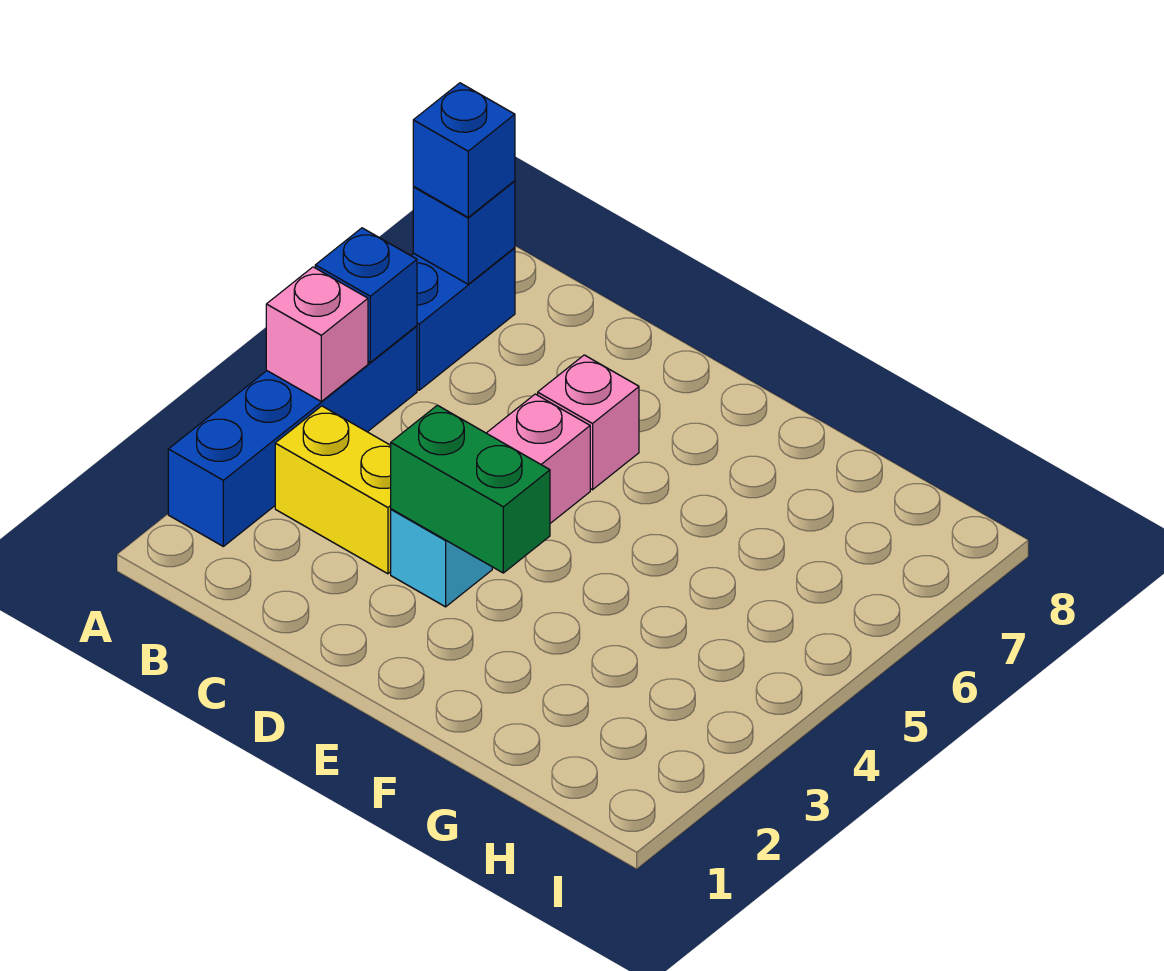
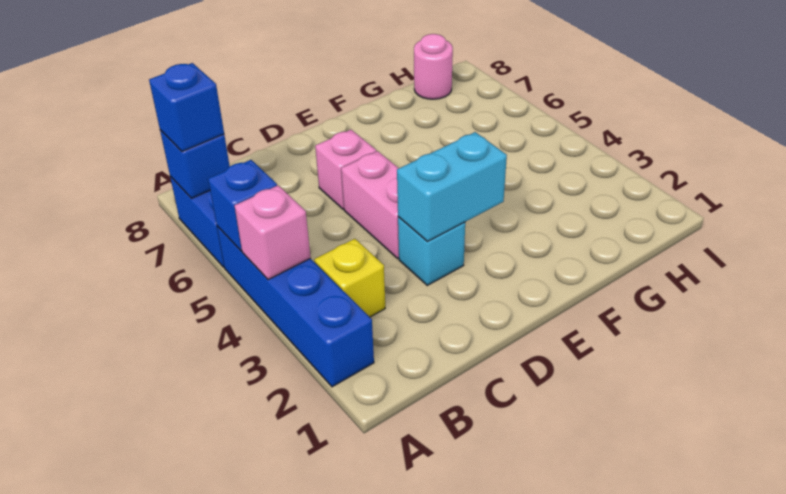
yellow brick B3:C3 level 1 -> yellow brick B3 level 1
green brick D3:E3 level 2 -> cyan brick D3:E3 level 2
none -> pink round brick H8 level 1

